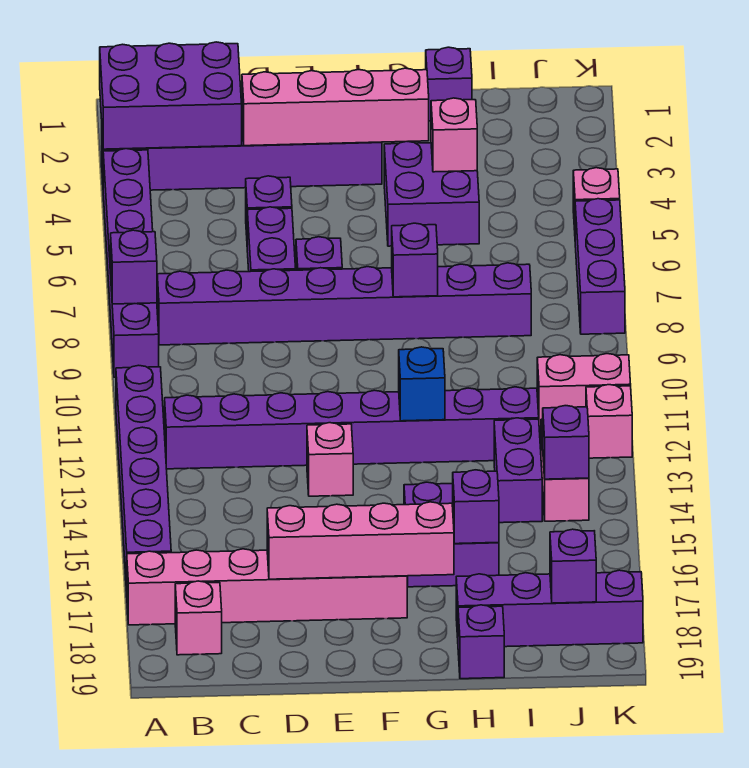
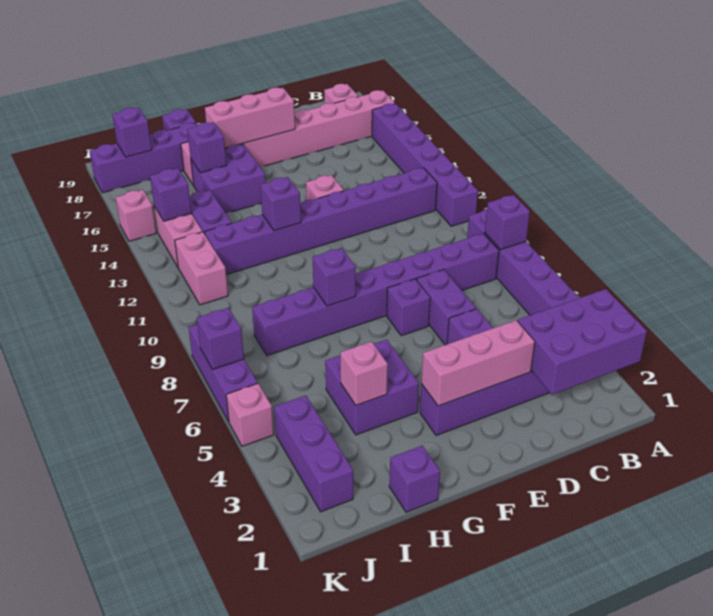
pink brick A17:F17 level 1 -> pink brick A17:H17 level 1
pink brick D3:G3 level 2 -> pink brick D3:F3 level 2
pink brick D17:G17 level 2 -> pink brick E17:G17 level 2
blue brick G12 level 2 -> purple brick G12 level 2
none -> purple brick J2:J4 level 1
pink brick J11:K11 level 1 -> pink brick J11:J12 level 1
none -> purple brick K7 level 2
pink brick K12 level 1 -> pink brick K15 level 1

